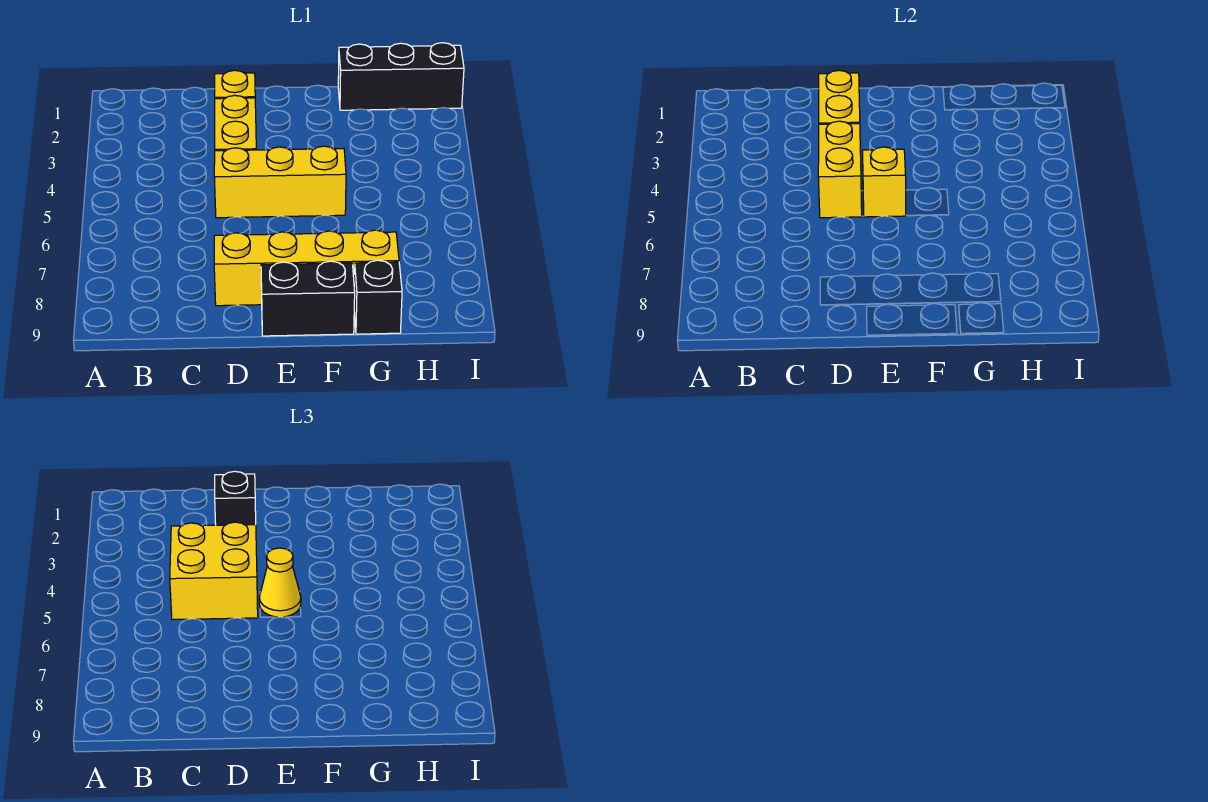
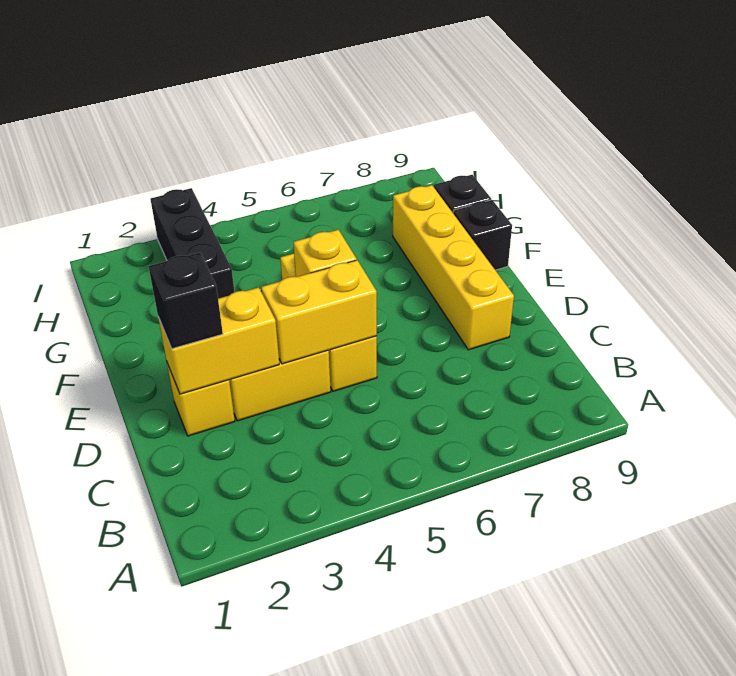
yellow brick C4:D5 level 3 -> none
yellow cone E5 level 3 -> none
black brick E9:F9 level 1 -> black brick F9 level 1
black brick G1:I1 level 1 -> black brick G3:I3 level 1

